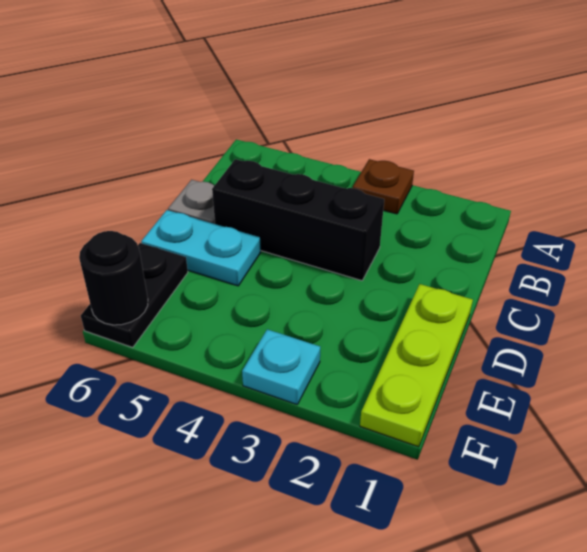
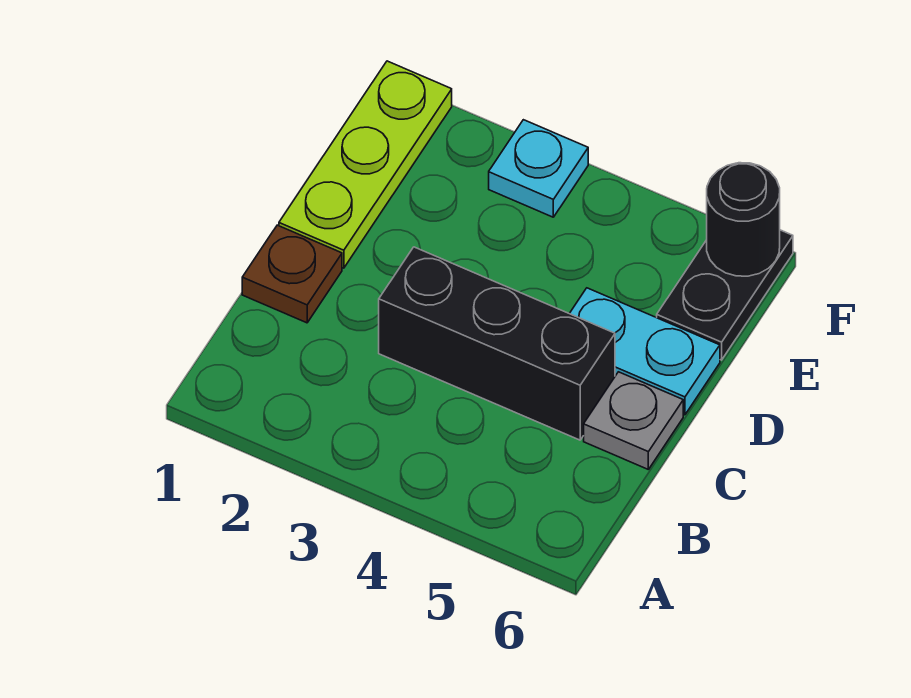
brown plate A3 level 1 -> brown plate C1 level 1

